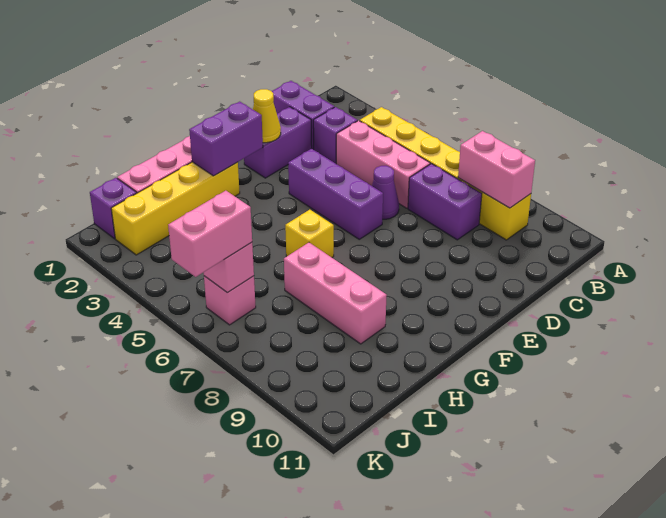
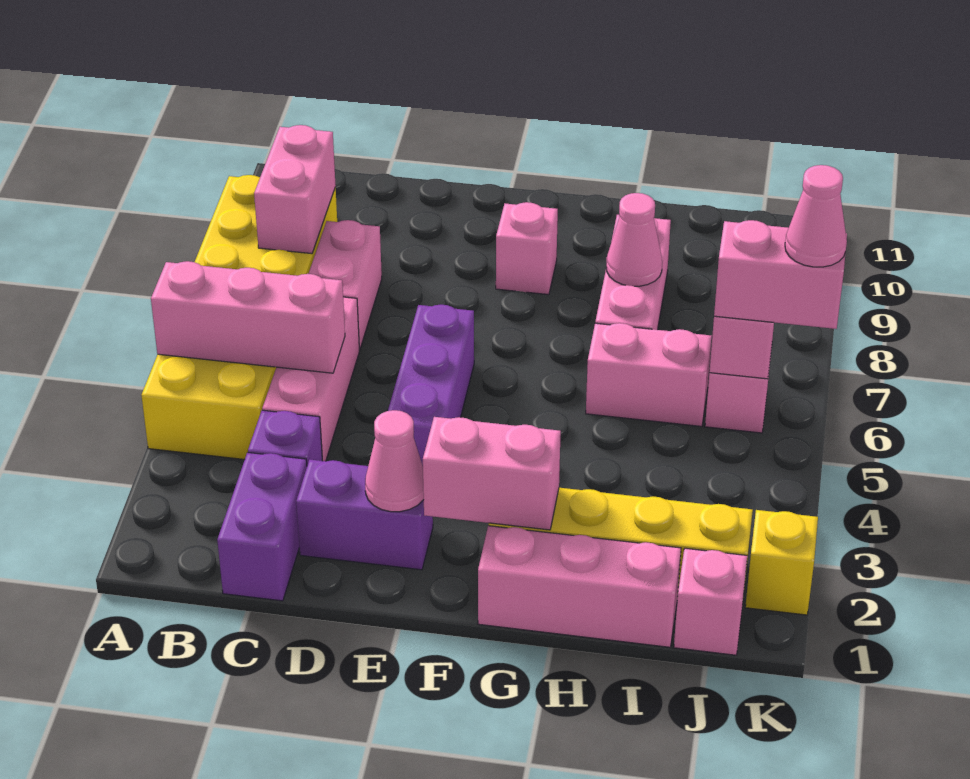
none -> pink brick A5:C5 level 2
yellow brick B4:B9 level 1 -> yellow brick A4:B9 level 1
purple brick C7:C8 level 1 -> pink brick C7:C8 level 1
purple cone D6 level 1 -> none
yellow cone E2 level 2 -> pink cone E2 level 2
purple brick F2:G2 level 2 -> pink brick F2:G2 level 2
none -> pink brick F9 level 1
yellow brick G6 level 1 -> yellow brick K2 level 1
none -> pink brick H6:I6 level 1
none -> pink cone H8 level 2
purple brick J1 level 1 -> pink brick J1 level 1
none -> pink cone K6 level 4

